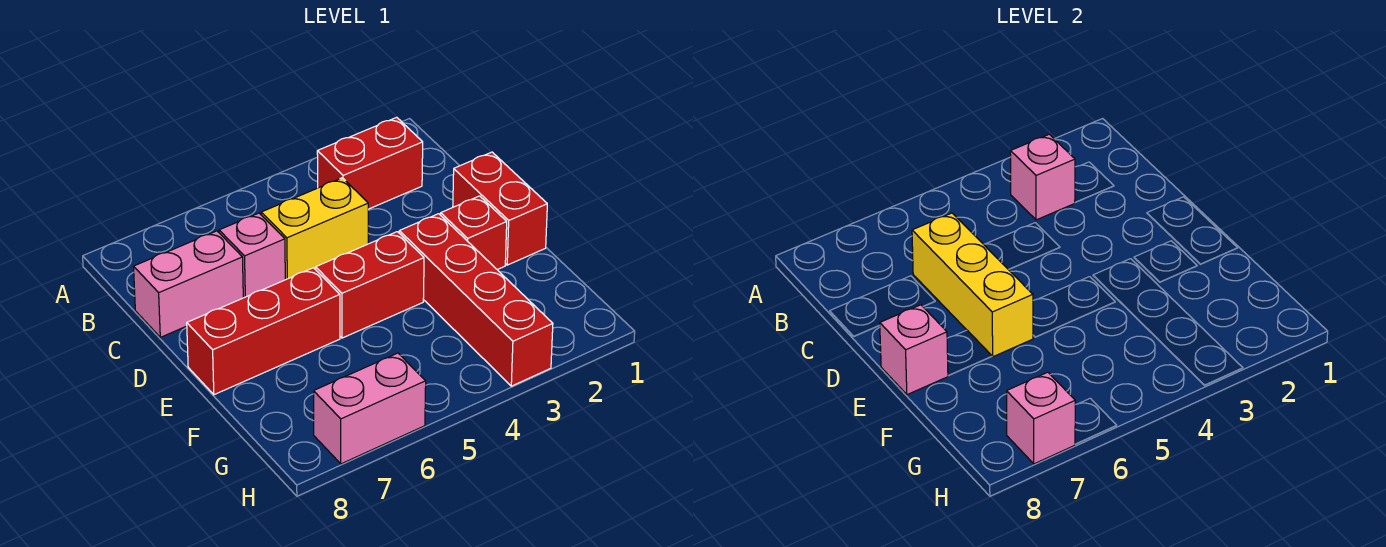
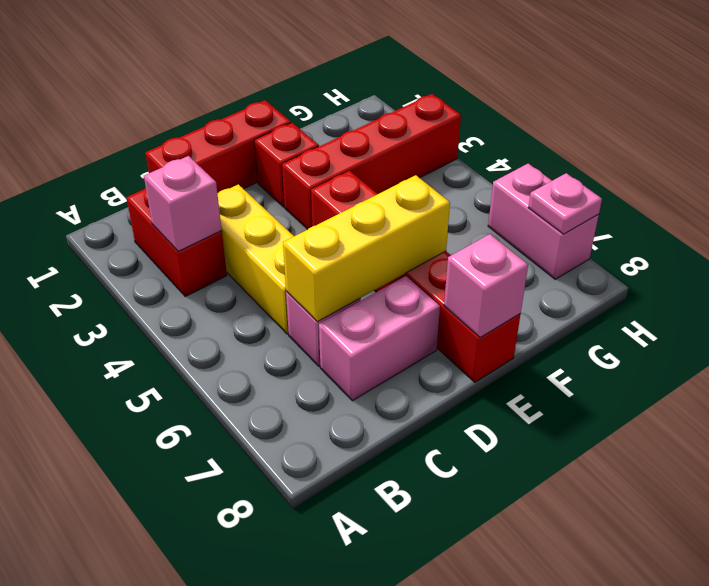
yellow brick C4:C5 level 1 -> yellow brick C3:C5 level 1
pink brick C7:C8 level 1 -> pink brick C7:D7 level 1
red brick D1:E1 level 1 -> red brick C1:E1 level 1
pink brick H7 level 2 -> pink plate H7 level 2

